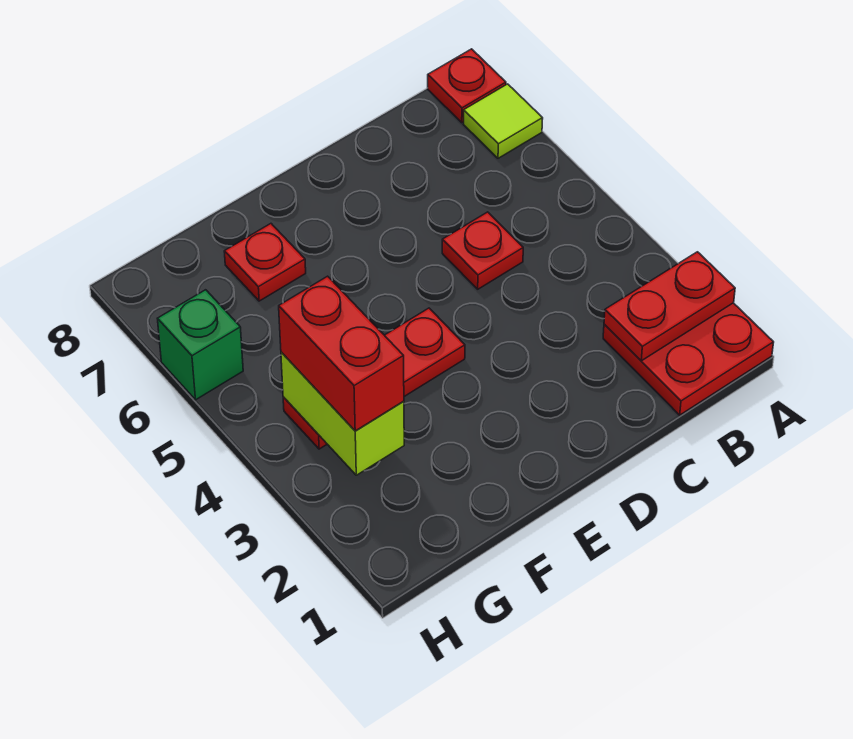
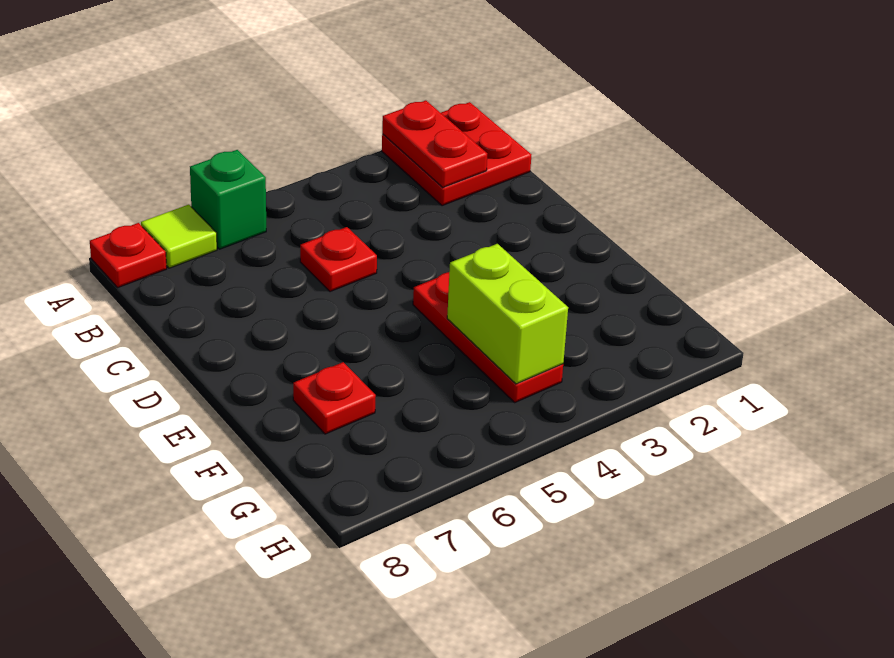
lime brick G3:G4 level 2 -> lime brick F4:G4 level 2
red brick G3:G4 level 3 -> none
green brick H6 level 1 -> green brick A6 level 1

